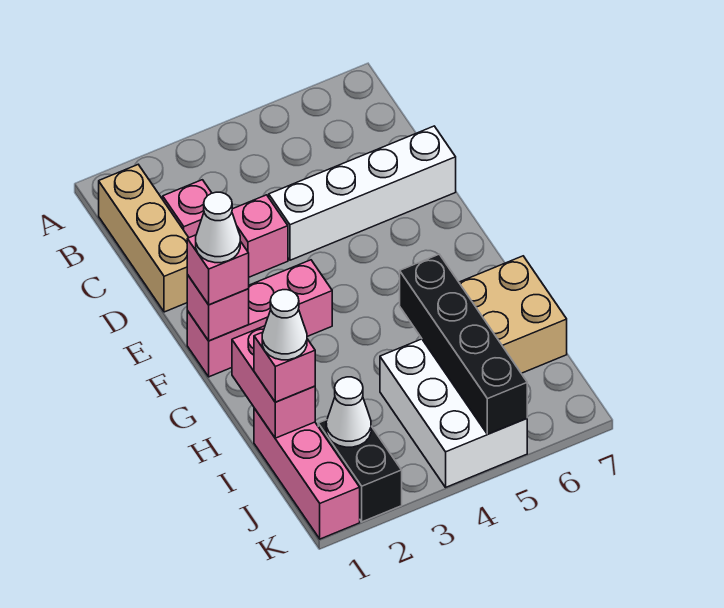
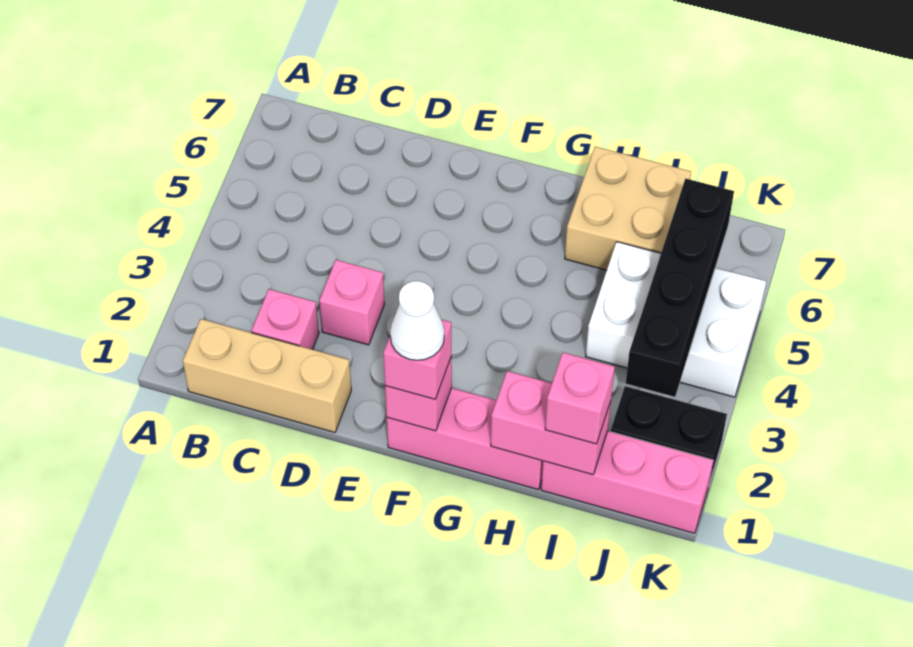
white brick D4:D7 level 1 -> none
pink brick F1:F3 level 1 -> pink brick F1:H1 level 1
black brick H5:K5 level 2 -> black brick J3:J6 level 2
white cone I1 level 4 -> none
white cone J2 level 2 -> none

